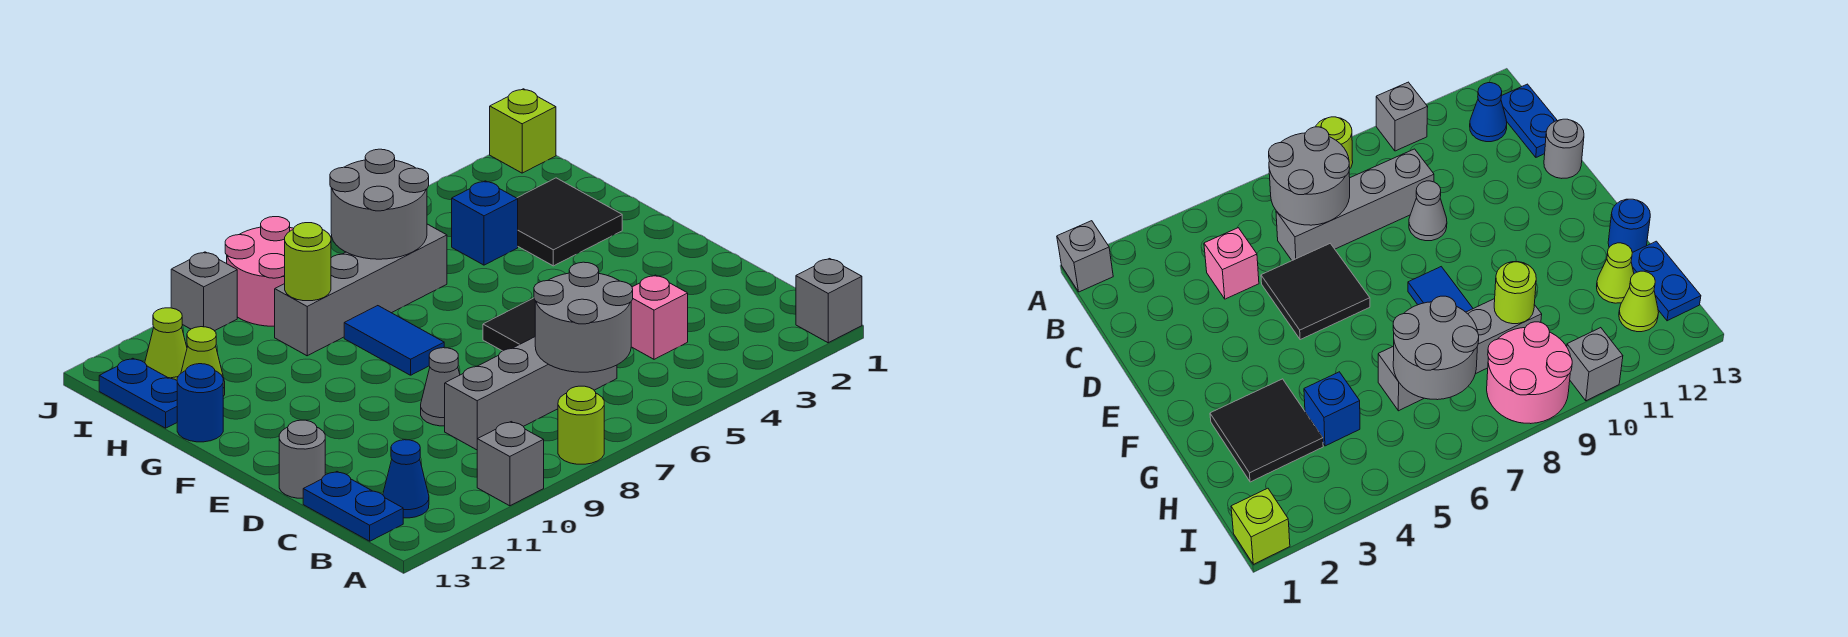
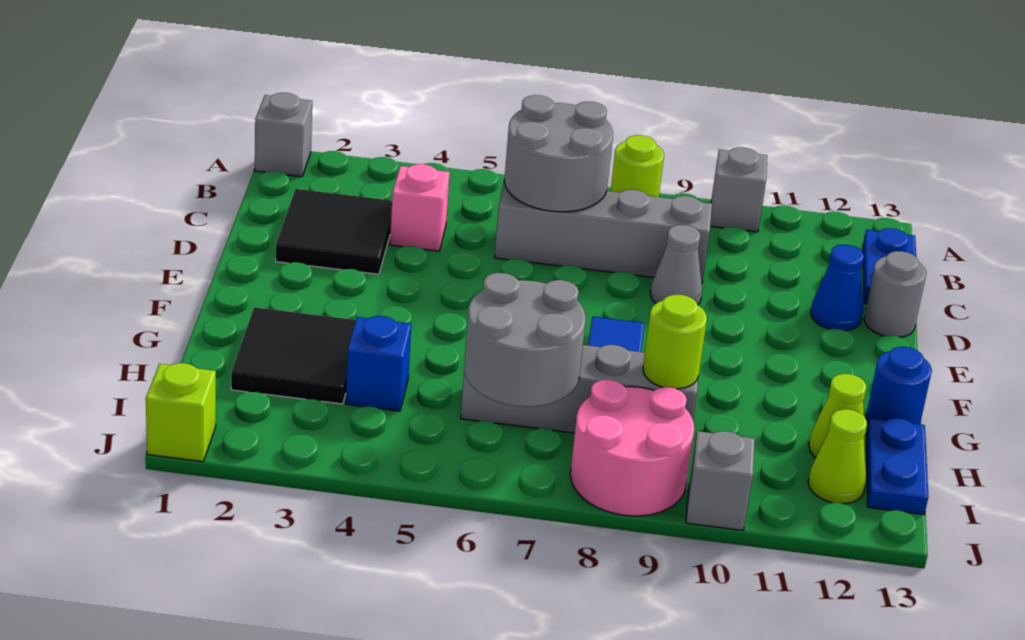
blue cone B12 level 1 -> blue cone D12 level 1
black tile D5:E6 level 1 -> black tile C2:D3 level 1

